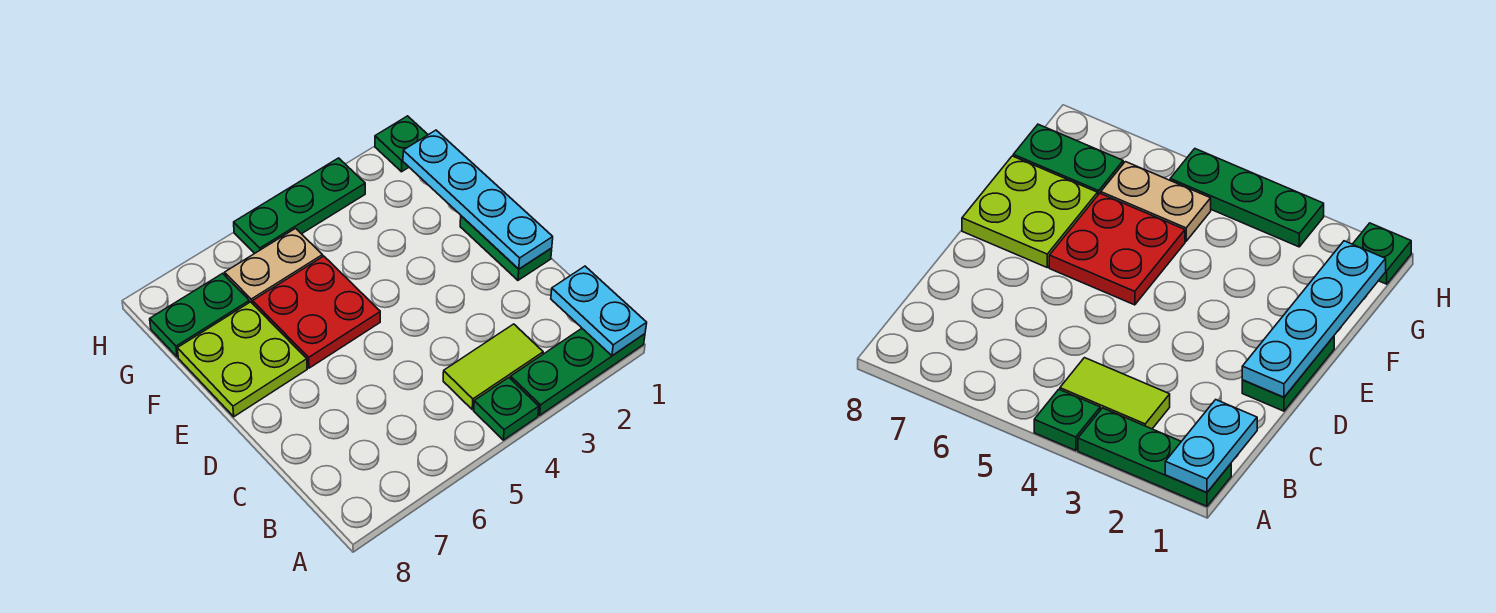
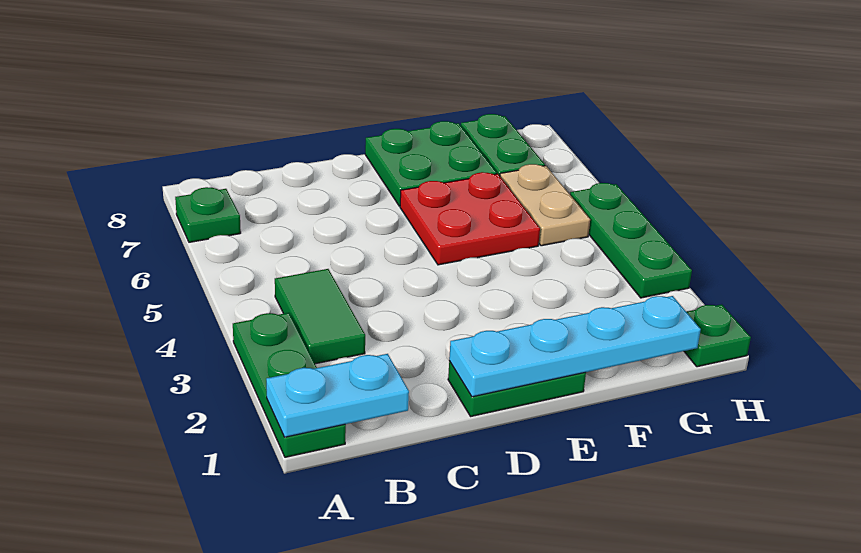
green plate A4 level 1 -> green plate A7 level 1
lime tile B3:B4 level 1 -> green tile B3:B4 level 1
lime plate E7:F8 level 1 -> green plate E7:F8 level 1

